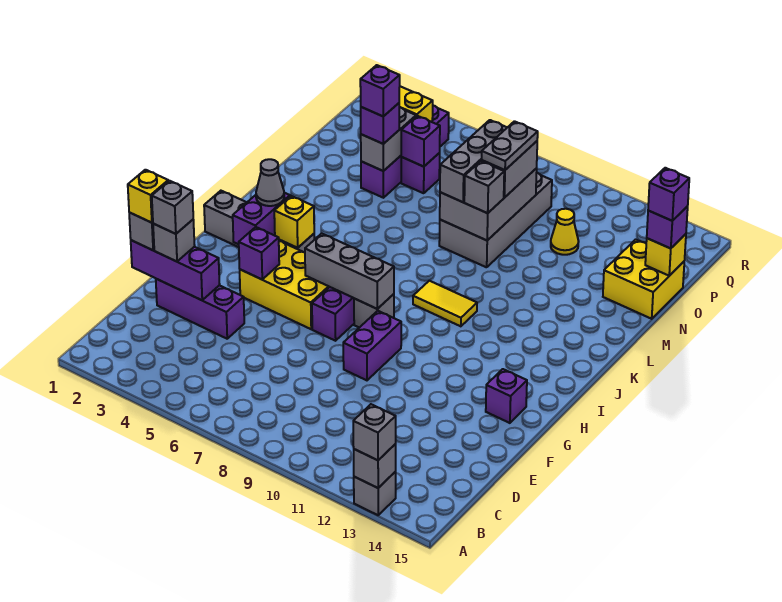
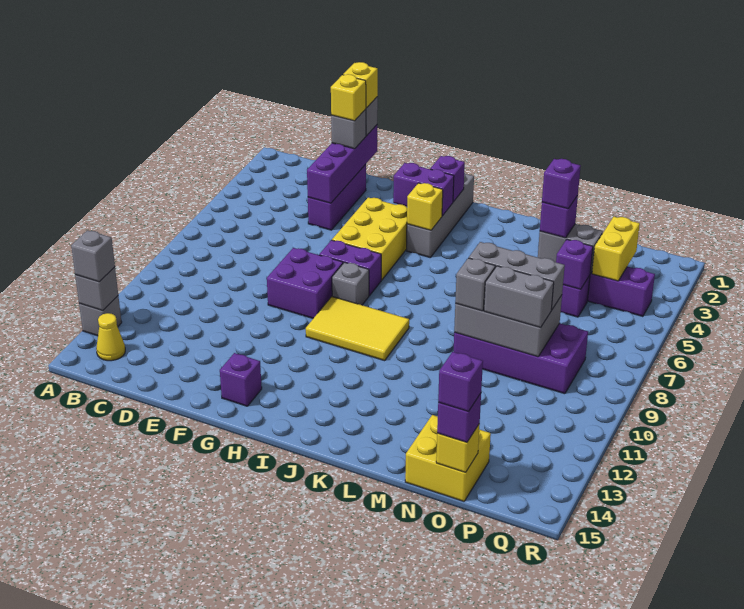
purple brick E1:E3 level 2 -> purple brick E1:E4 level 2
grey brick E2 level 4 -> yellow brick E2 level 4
purple brick F9:G9 level 1 -> purple brick F8:G9 level 1
purple brick G4 level 2 -> purple brick I2 level 2
grey brick H6:H8 level 2 -> none
grey cone I3 level 3 -> none
yellow tile J9:J10 level 1 -> yellow tile H9:J10 level 1
grey brick M8:P9 level 1 -> purple brick M8:P9 level 1
grey plate N9:O9 level 4 -> none
yellow cone O11 level 1 -> yellow cone B14 level 1

